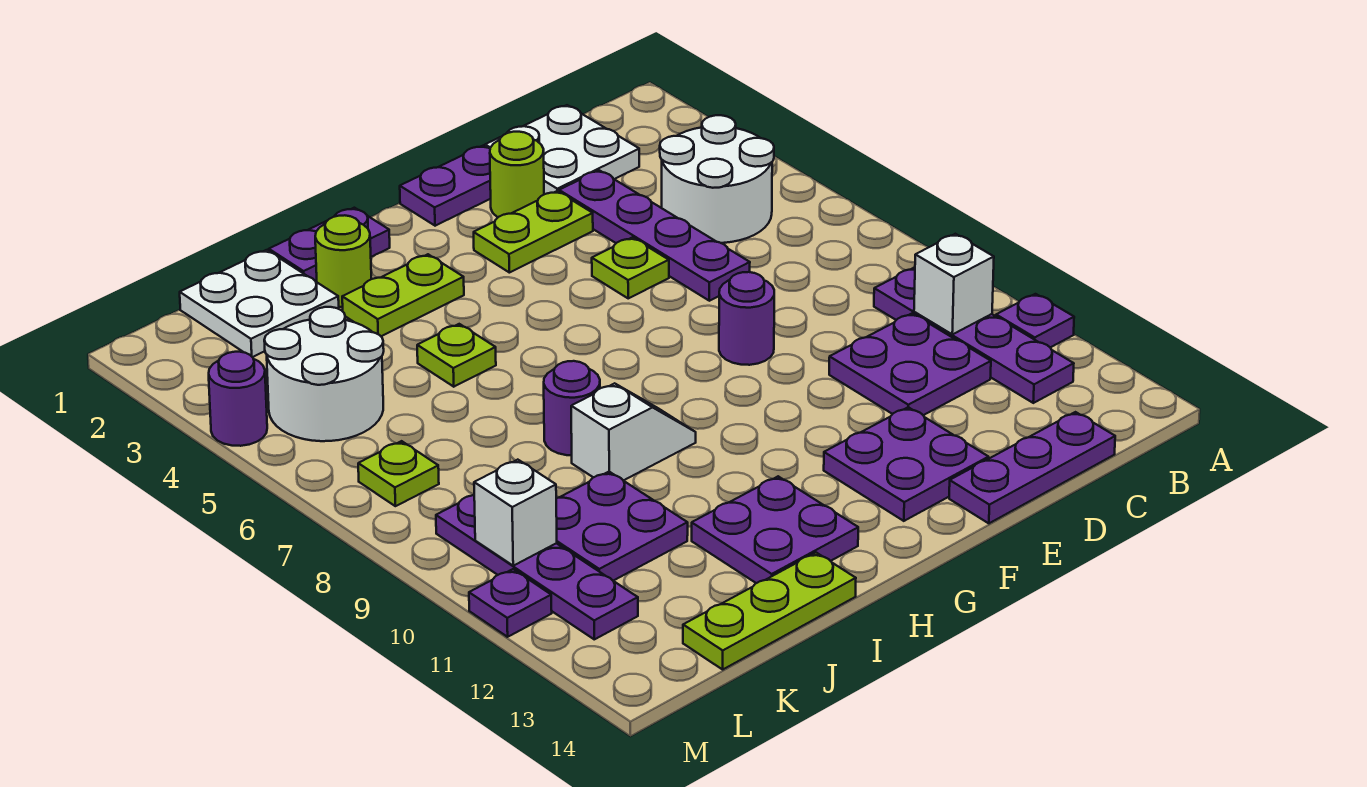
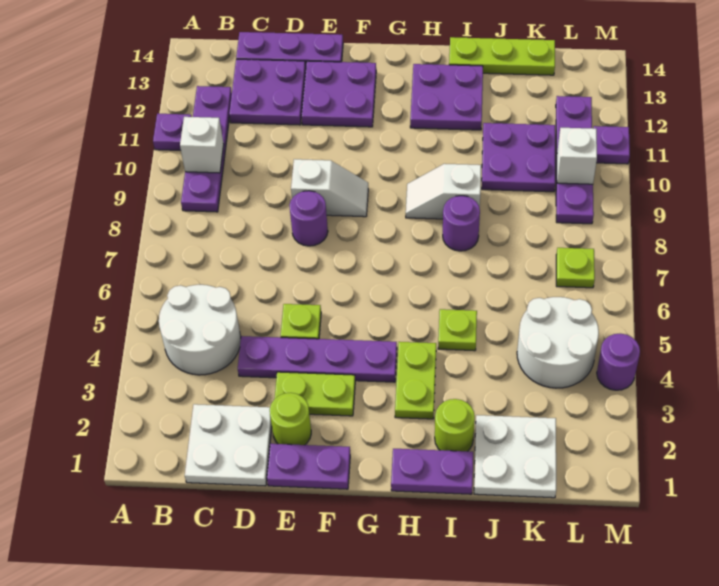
purple plate C10:D11 level 1 -> purple plate C12:D13 level 1
purple plate D3:D6 level 1 -> purple plate D4:G4 level 1
none -> white slope E9:F9 level 1 top E
lime plate H3:I3 level 1 -> lime plate H3:H4 level 1

